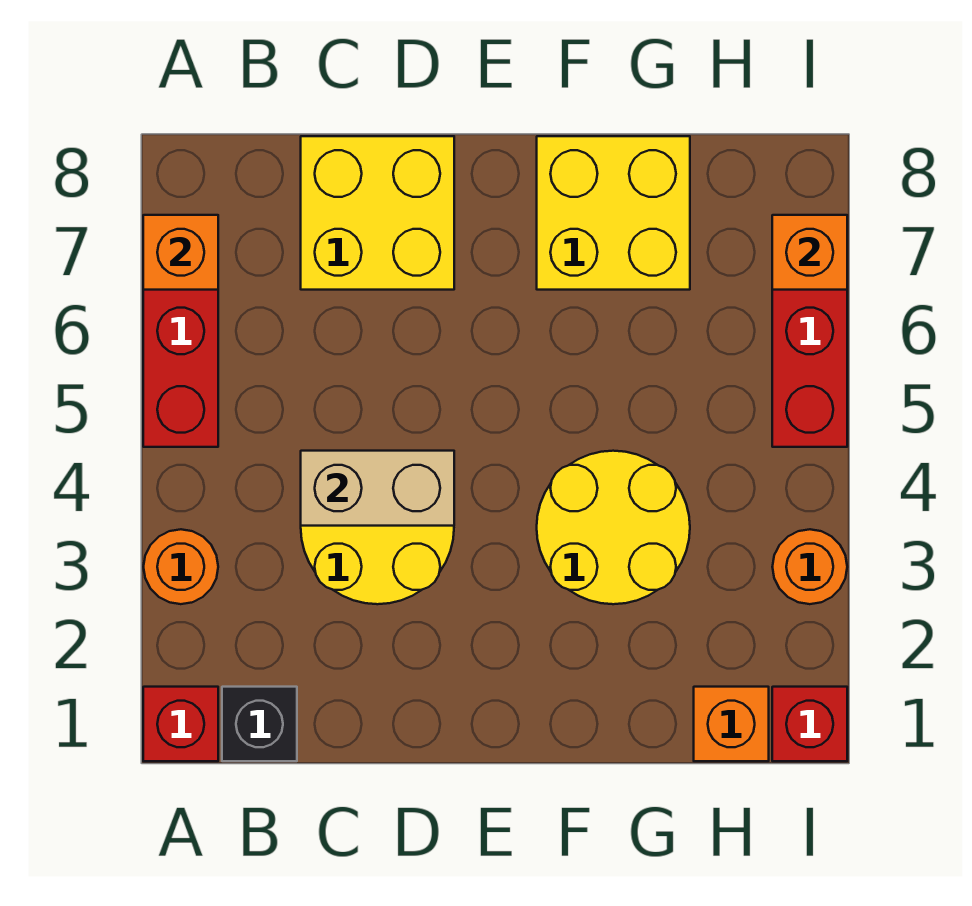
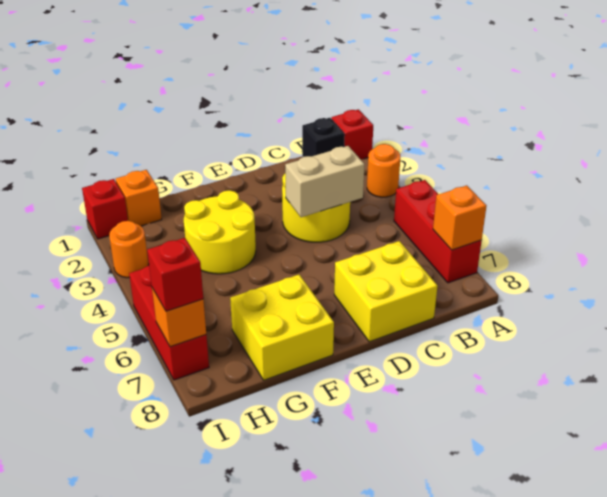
none -> red brick I7 level 3

